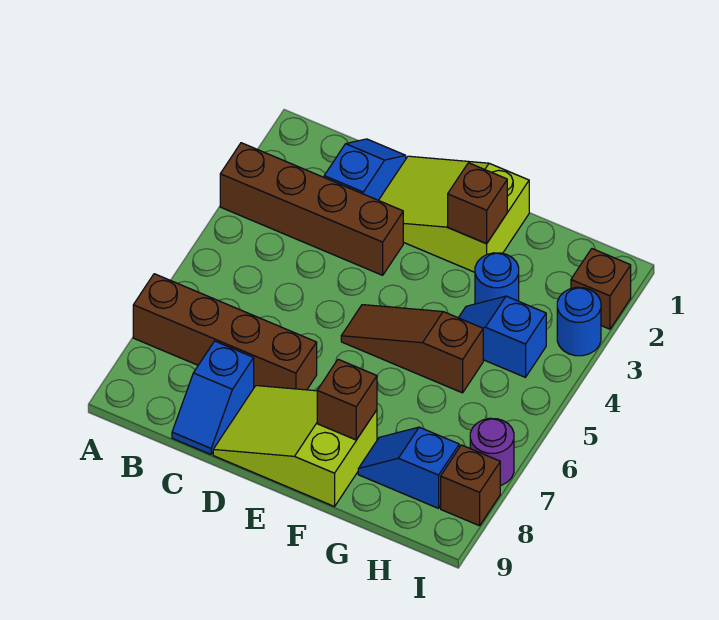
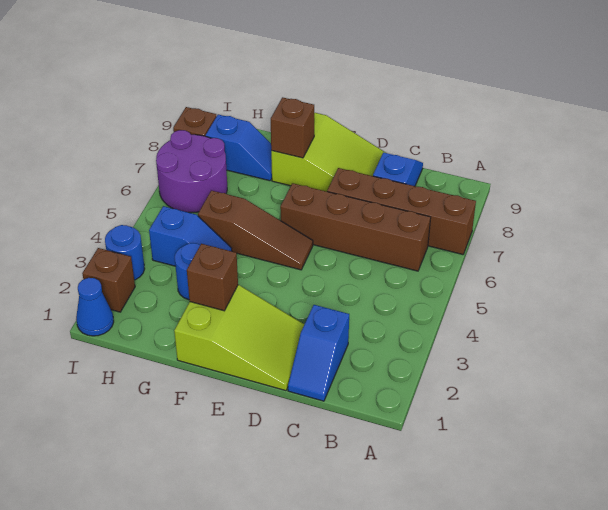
brown brick A3:D3 level 1 -> brown brick B6:E6 level 1
none -> blue cone I1 level 1
purple round brick I7 level 1 -> purple round brick H6:I7 level 1

